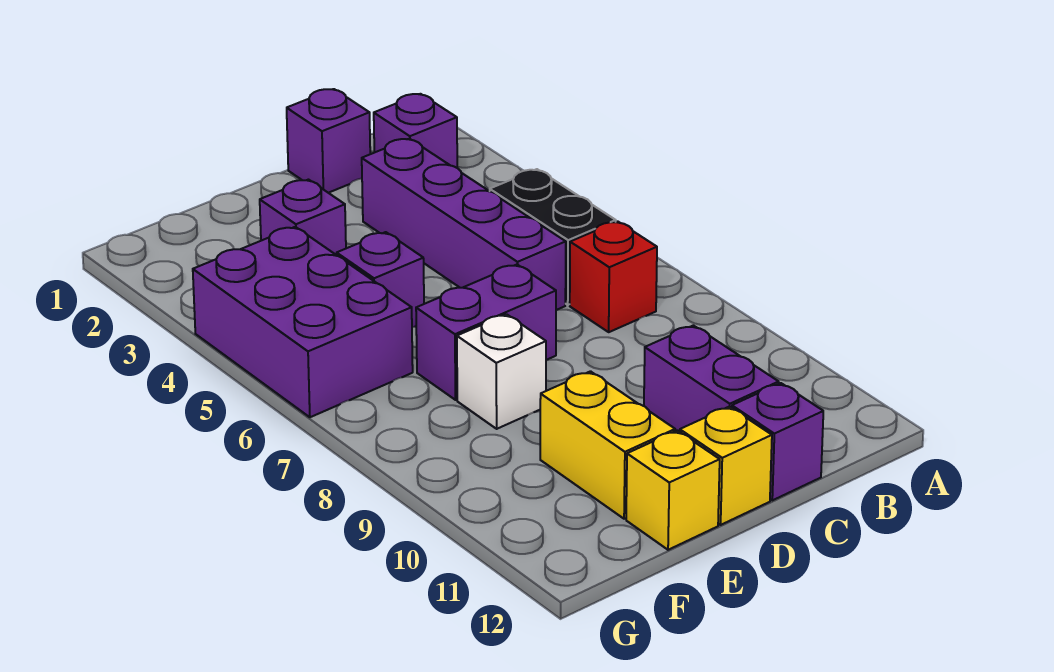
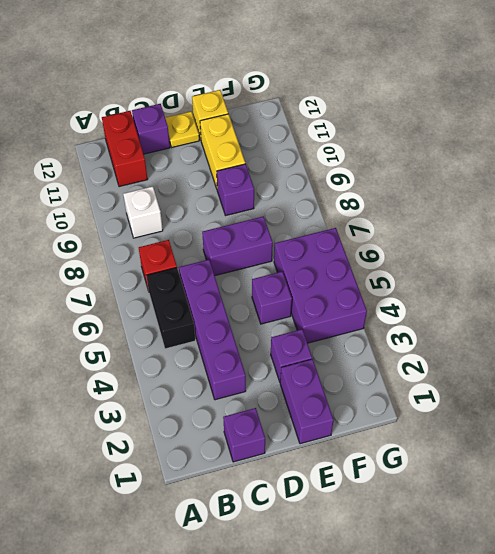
purple brick B2 level 1 -> purple brick E9 level 1
none -> red brick B11:B12 level 1
purple brick C10:C11 level 1 -> purple brick E1:E2 level 1
yellow brick D12 level 1 -> yellow plate D12 level 1
white brick E8 level 1 -> white brick B9 level 1

